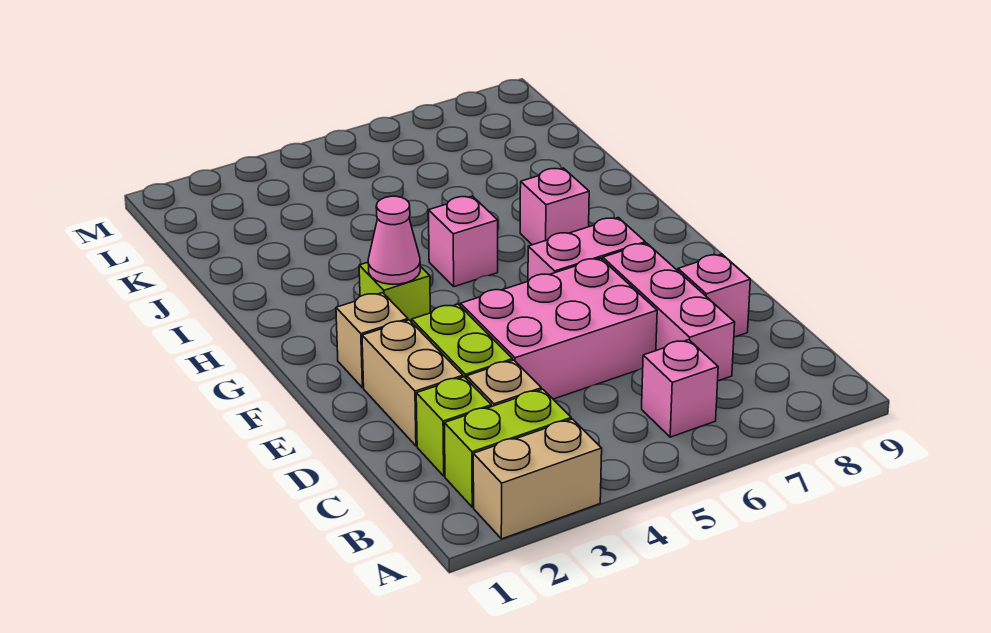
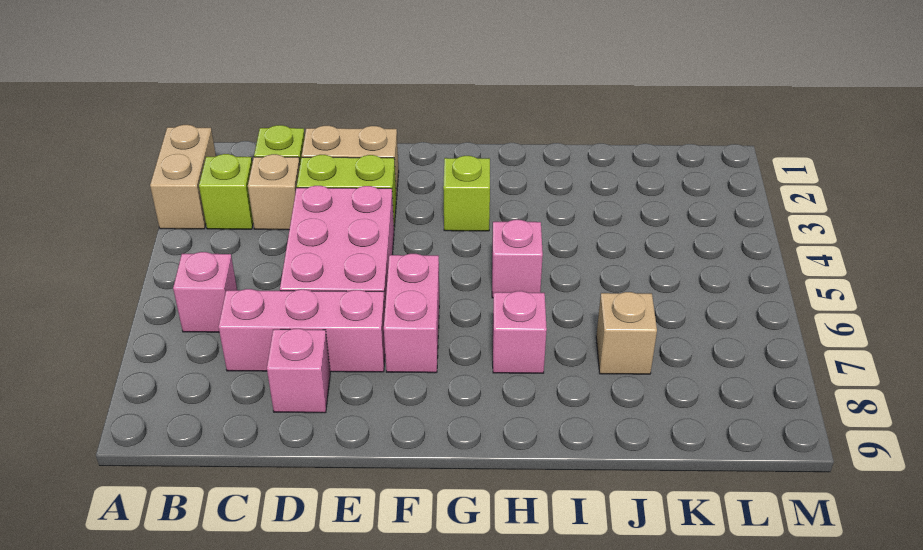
lime brick B2:B3 level 1 -> lime brick B3 level 1
tan brick F2 level 1 -> tan brick J7 level 1
pink cone G3 level 2 -> none

